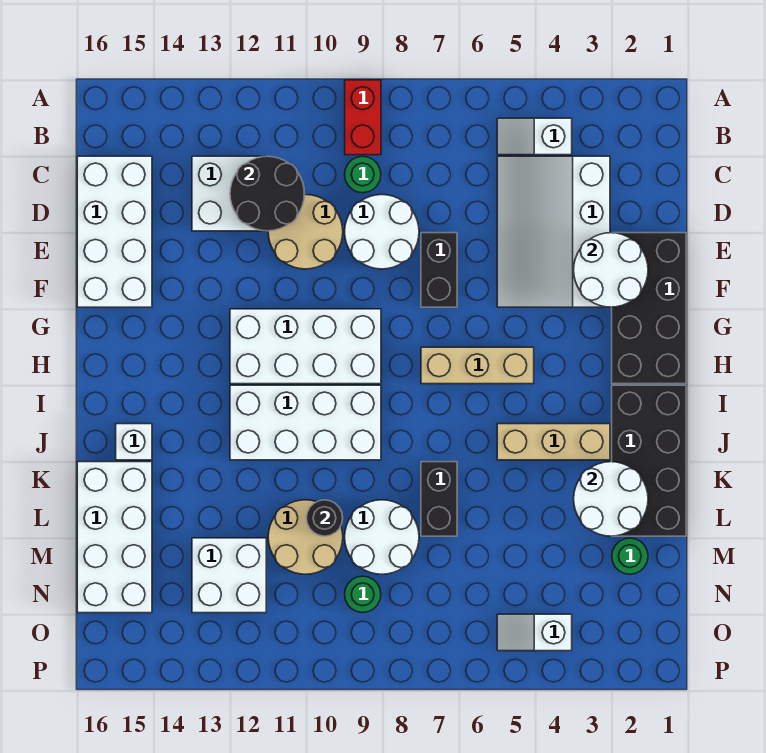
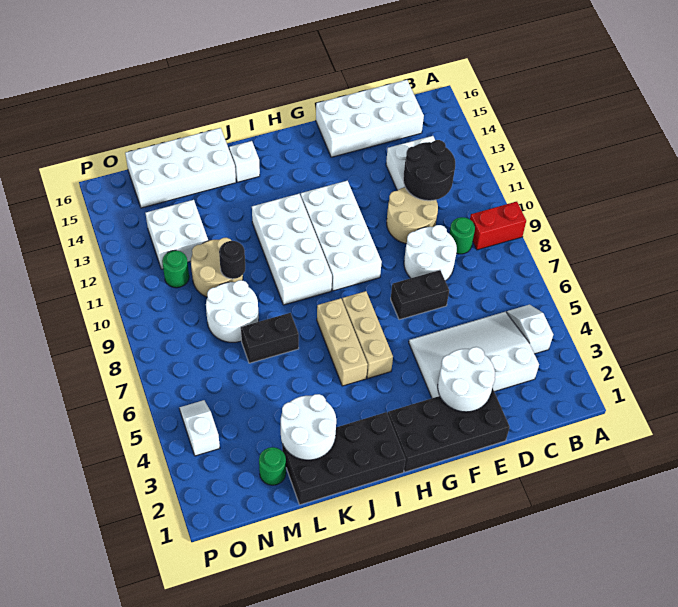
tan brick J3:J5 level 1 -> tan brick I5:I7 level 1
green round brick N9 level 1 -> green round brick N11 level 1

